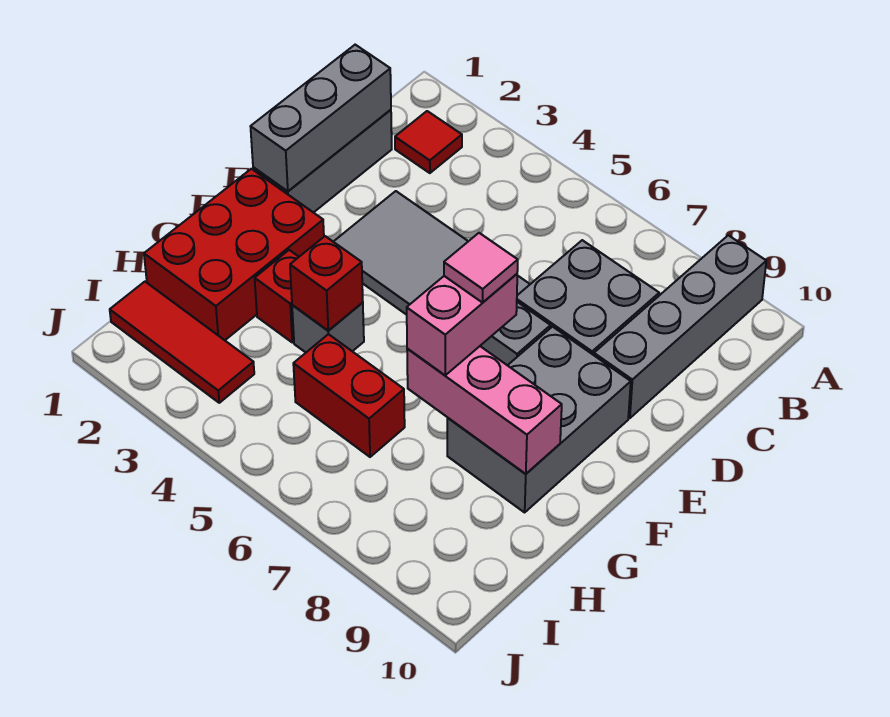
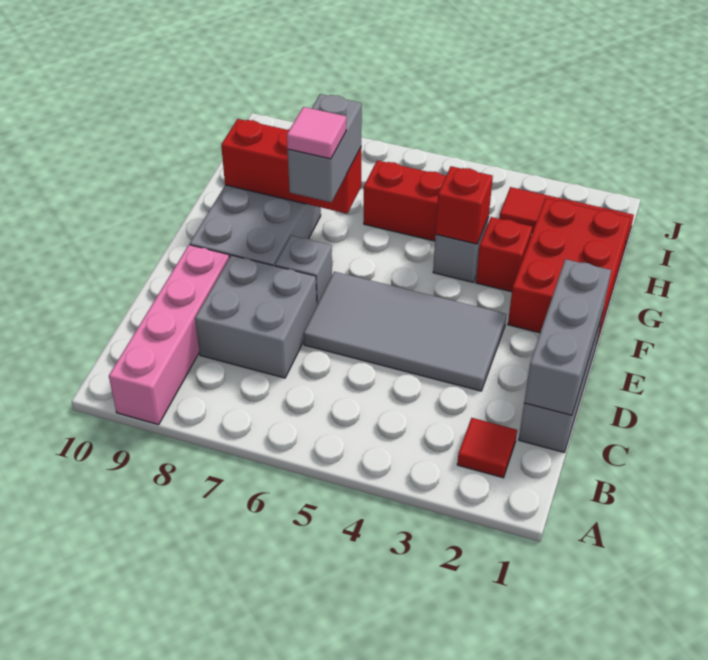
grey brick A9:D9 level 1 -> pink brick A9:D9 level 1
pink brick F7:G7 level 3 -> grey brick F7:G7 level 3
pink brick G7:G9 level 2 -> red brick G7:G9 level 2

